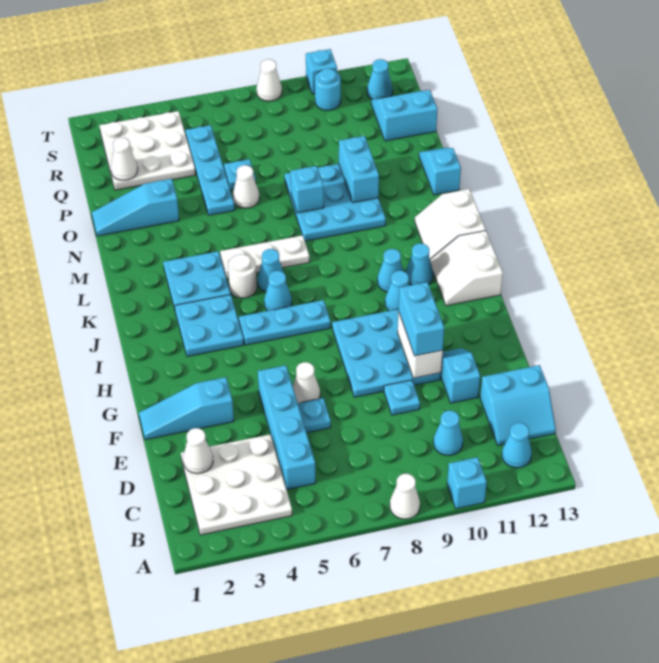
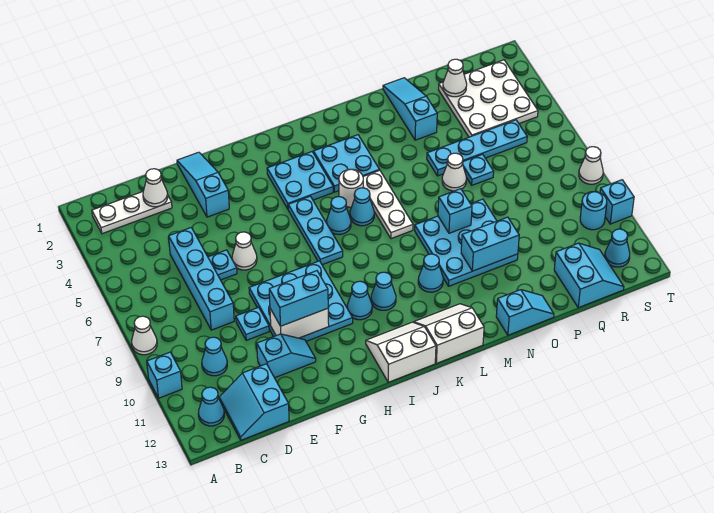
white plate B2:D4 level 1 -> white plate B2:D2 level 1
cyan brick C5:F5 level 1 -> cyan brick D5:D8 level 1
cyan cone J11 level 1 -> cyan cone L10 level 1

